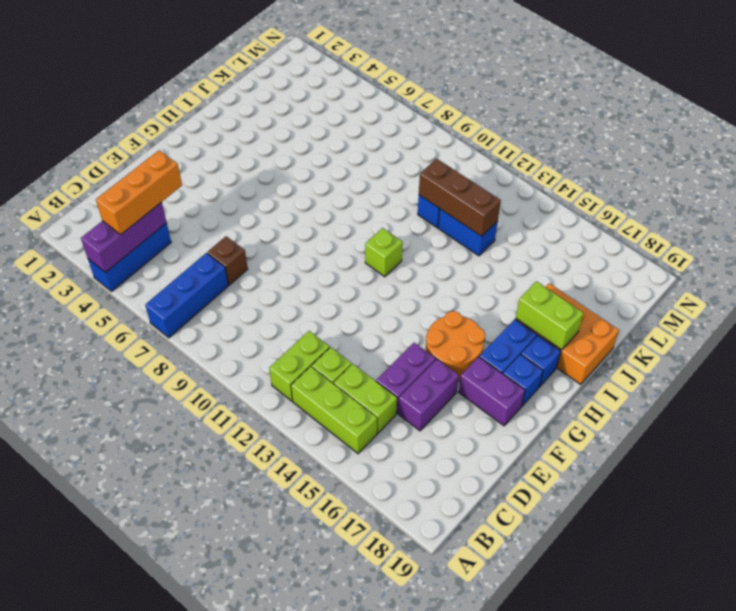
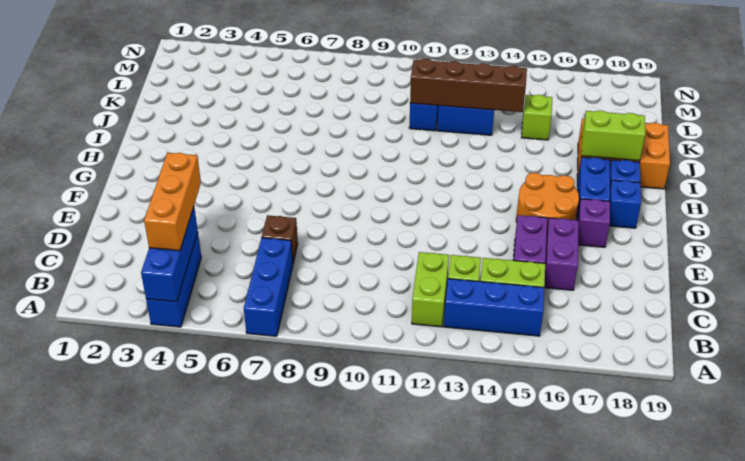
purple brick A4:C4 level 2 -> blue brick A4:C4 level 2
lime brick B13:B15 level 1 -> blue brick B13:B15 level 1
purple brick F17:F18 level 1 -> purple brick F17 level 1
lime brick H11 level 1 -> lime brick K15 level 1
brown brick K11:K13 level 2 -> brown brick K11:K14 level 2

